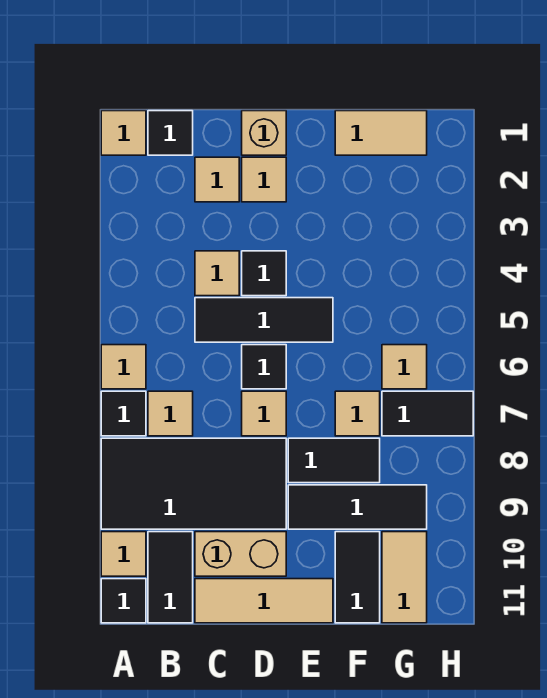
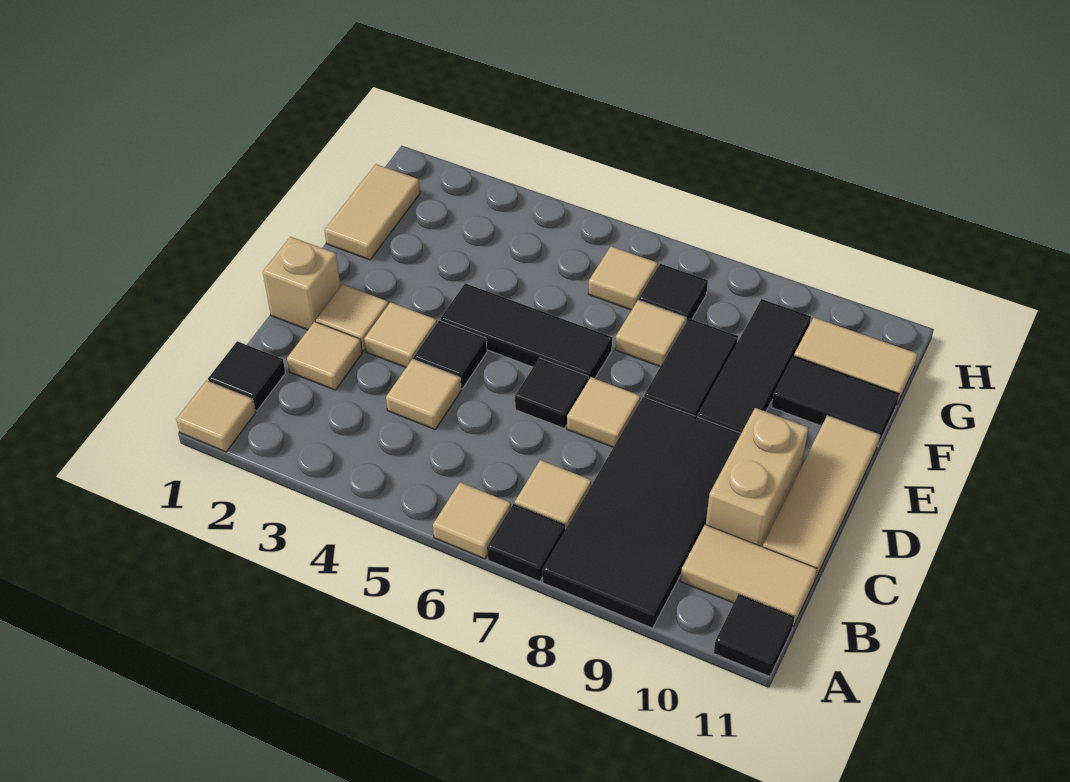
tan tile A10 level 1 -> tan tile D3 level 1
black tile B10:B11 level 1 -> tan tile B10:B11 level 1
black tile C5:E5 level 1 -> black tile E4:E6 level 1
black tile G7:H7 level 1 -> black tile G7 level 1

